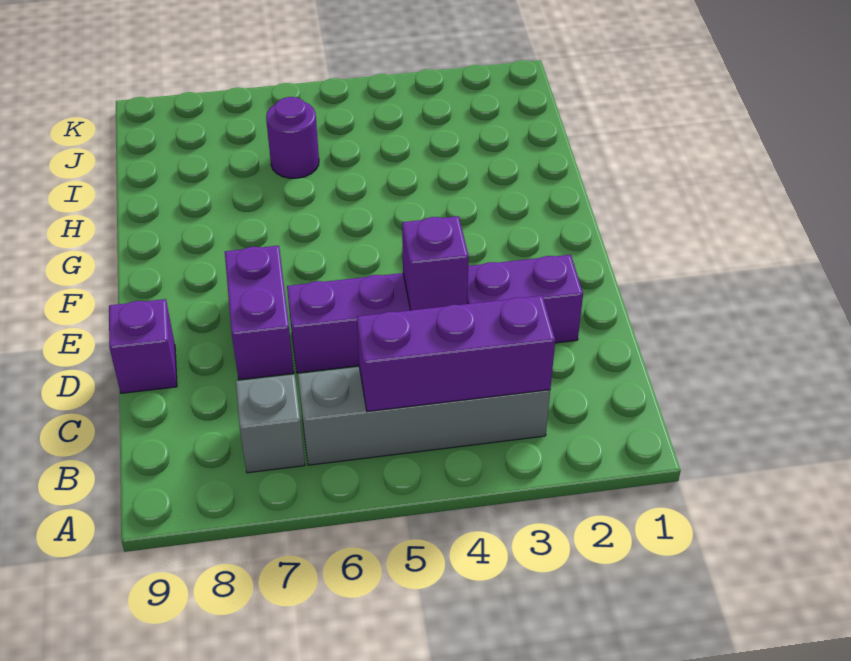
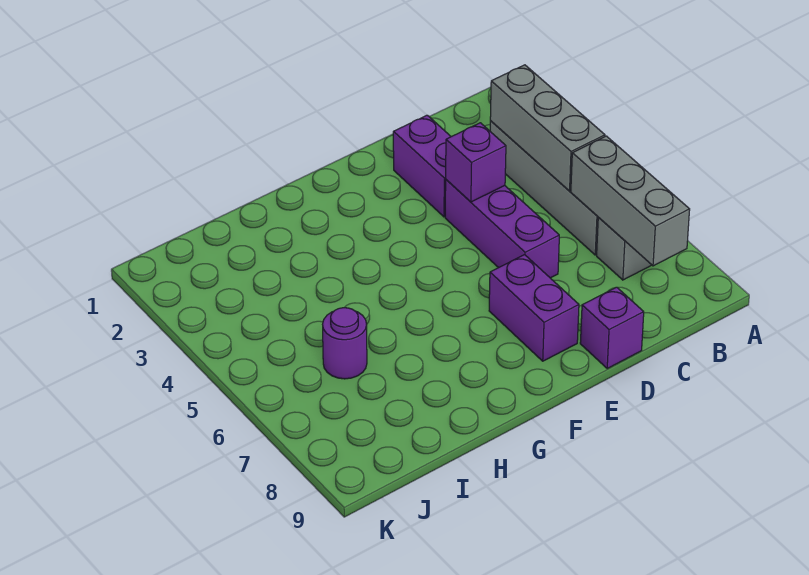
purple brick B3:B5 level 2 -> grey brick B3:B5 level 2
none -> grey brick B6:B8 level 2
purple brick D7:E7 level 1 -> purple brick E7:E8 level 1

